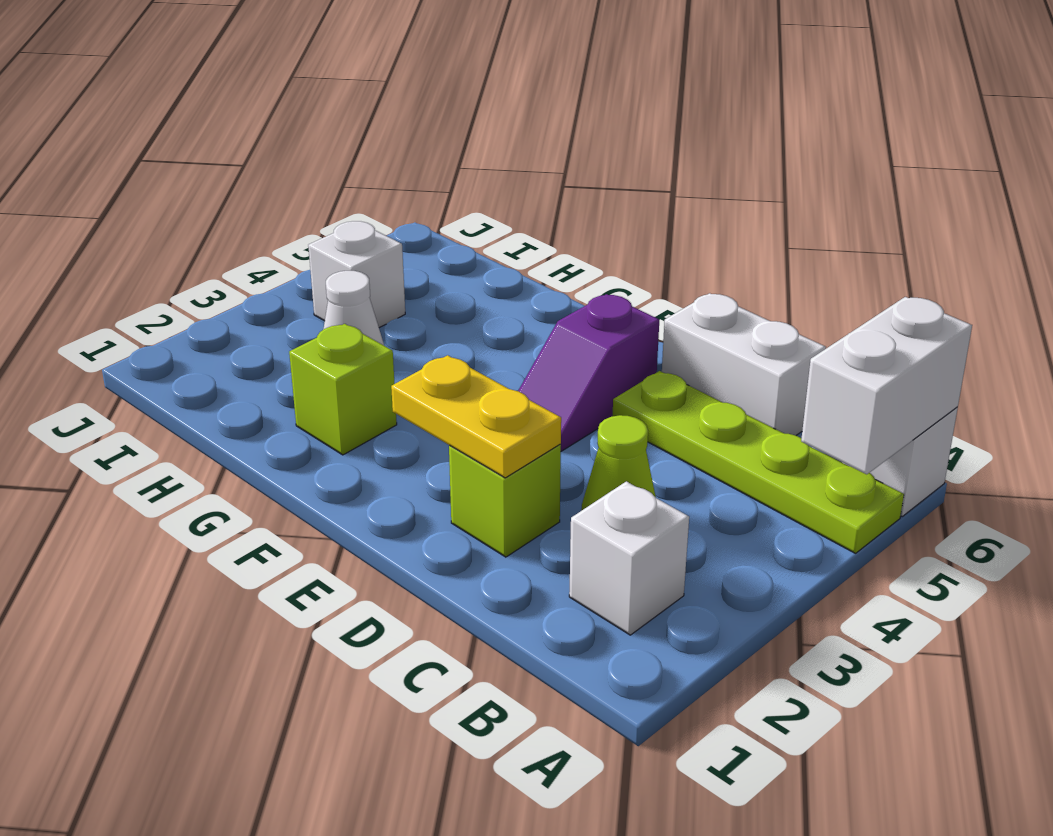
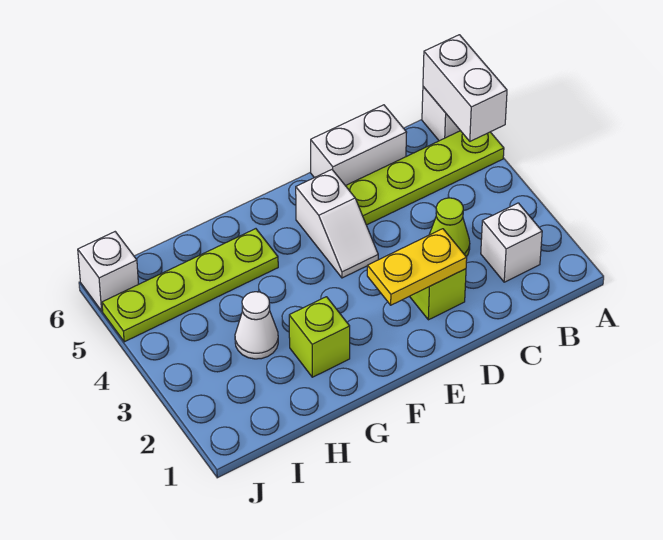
purple slope E4:E5 level 1 top 5 -> white slope E4:E5 level 1 top 5
none -> lime plate G5:J5 level 1
white brick I4 level 1 -> white brick J6 level 1

